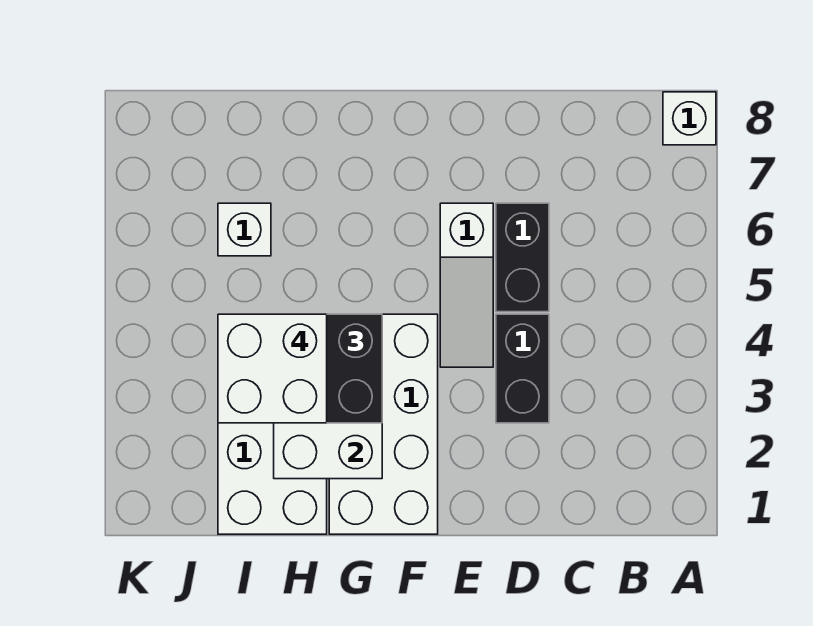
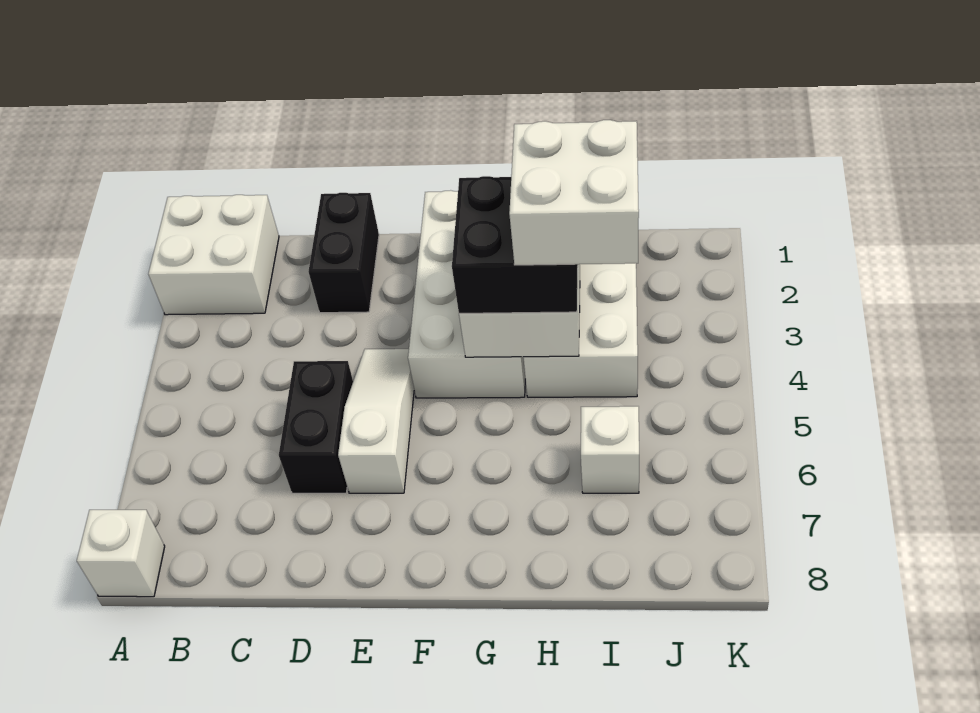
none -> white brick A1:B2 level 1
black brick D3:D4 level 1 -> black brick D1:D2 level 1

